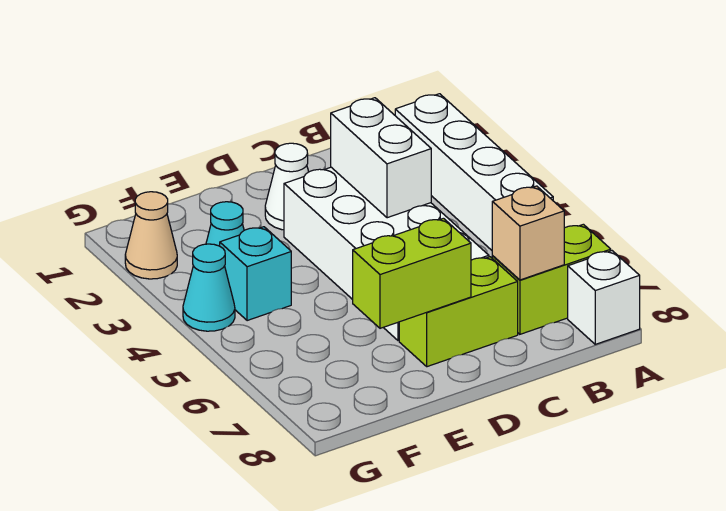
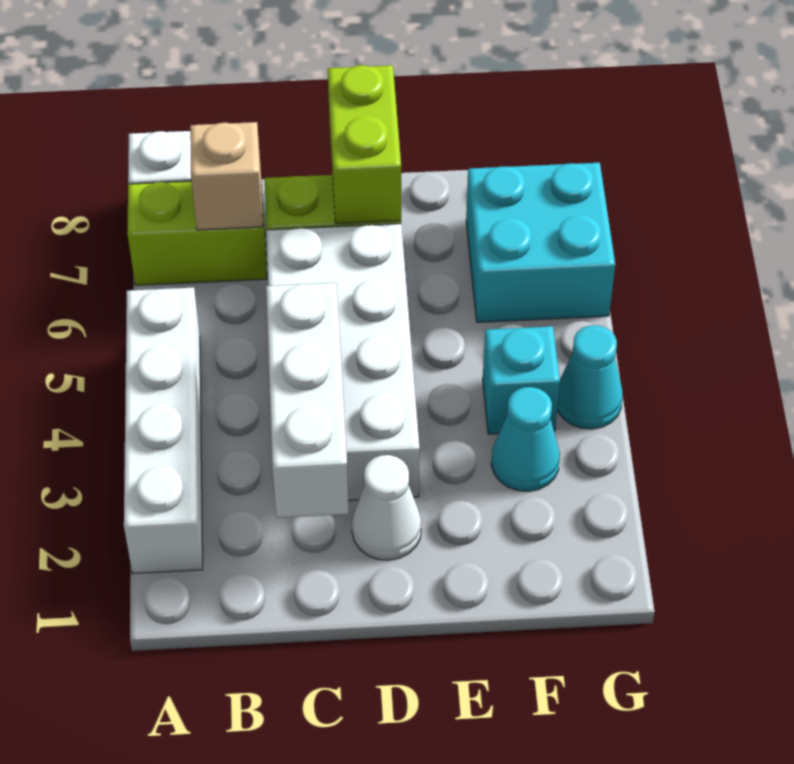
white brick C3:C4 level 2 -> white brick C2:C4 level 2
lime brick D7:E7 level 2 -> lime brick D7:D8 level 2
none -> cyan brick F6:G7 level 1
tan cone G2 level 1 -> none

